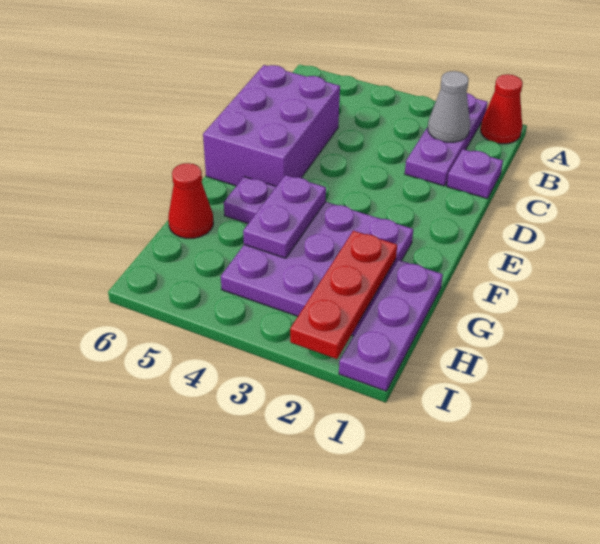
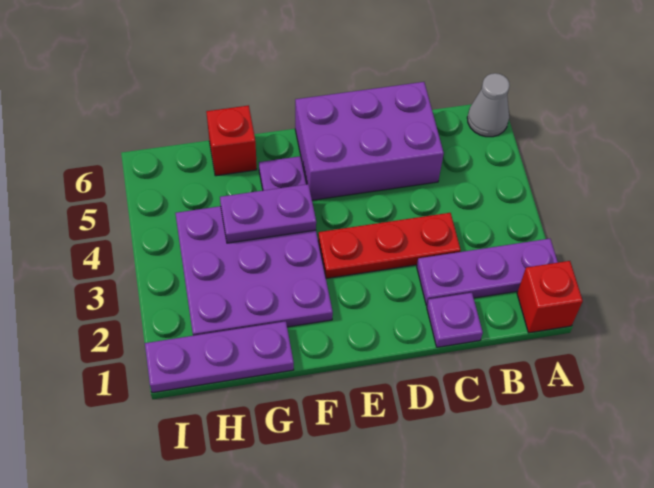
red cone A1 level 1 -> red brick A1 level 1
grey cone B2 level 2 -> grey cone A6 level 1
red plate G2:I2 level 2 -> red plate C3:E3 level 1
red cone G6 level 1 -> red brick G6 level 1

